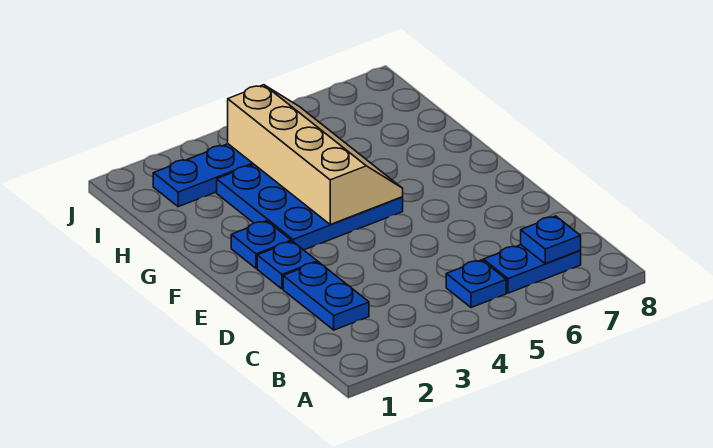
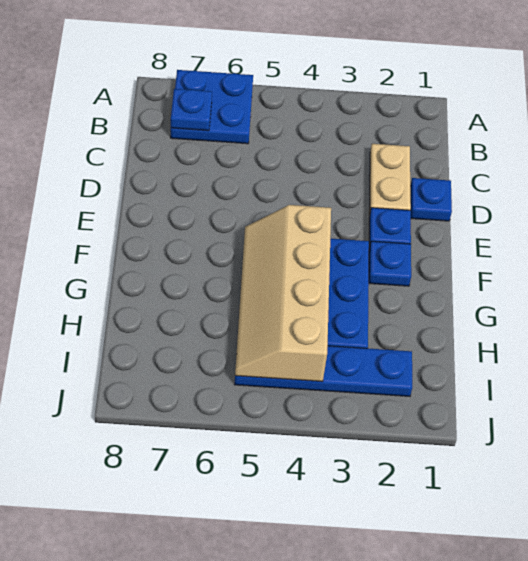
blue plate B5 level 1 -> blue plate D1 level 1
blue plate B6:B7 level 1 -> blue plate A6:B7 level 1
blue plate C2:D2 level 1 -> tan plate C2:D2 level 1

